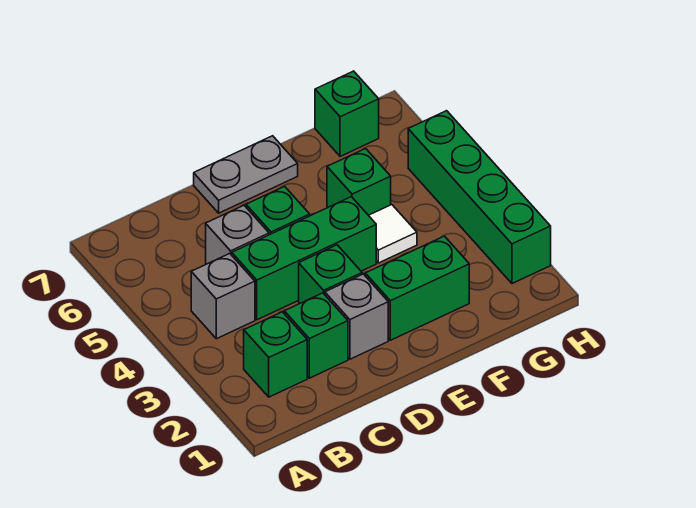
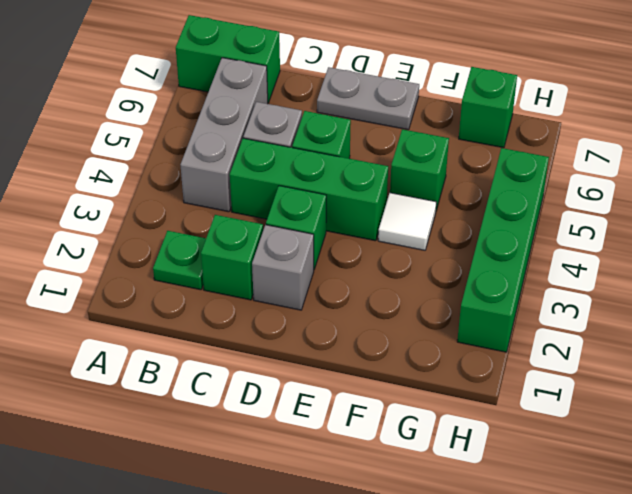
green brick B2 level 1 -> green plate B2 level 1
grey brick B4 level 1 -> grey brick B4:B6 level 1
green brick E2:F2 level 1 -> green brick A7:B7 level 1

